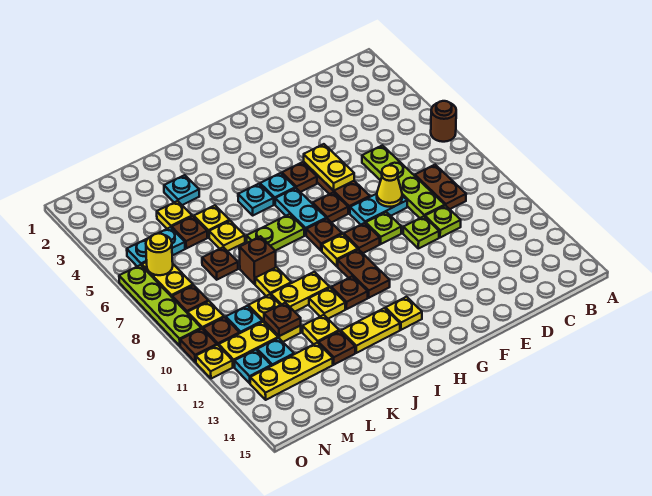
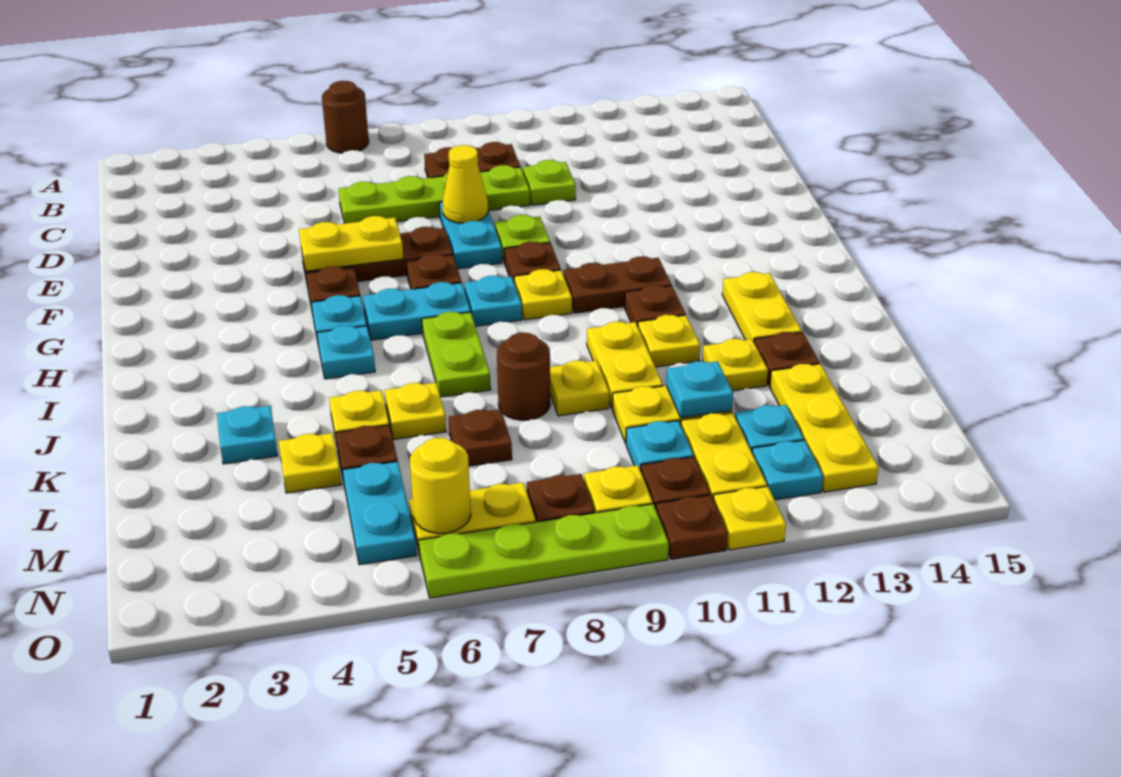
lime plate E10 level 1 -> none
brown plate H8 level 1 -> cyan plate H8 level 1
yellow plate H13 level 1 -> none
brown brick K8 level 1 -> brown round brick K8 level 1
brown plate L11 level 2 -> cyan plate L11 level 2

